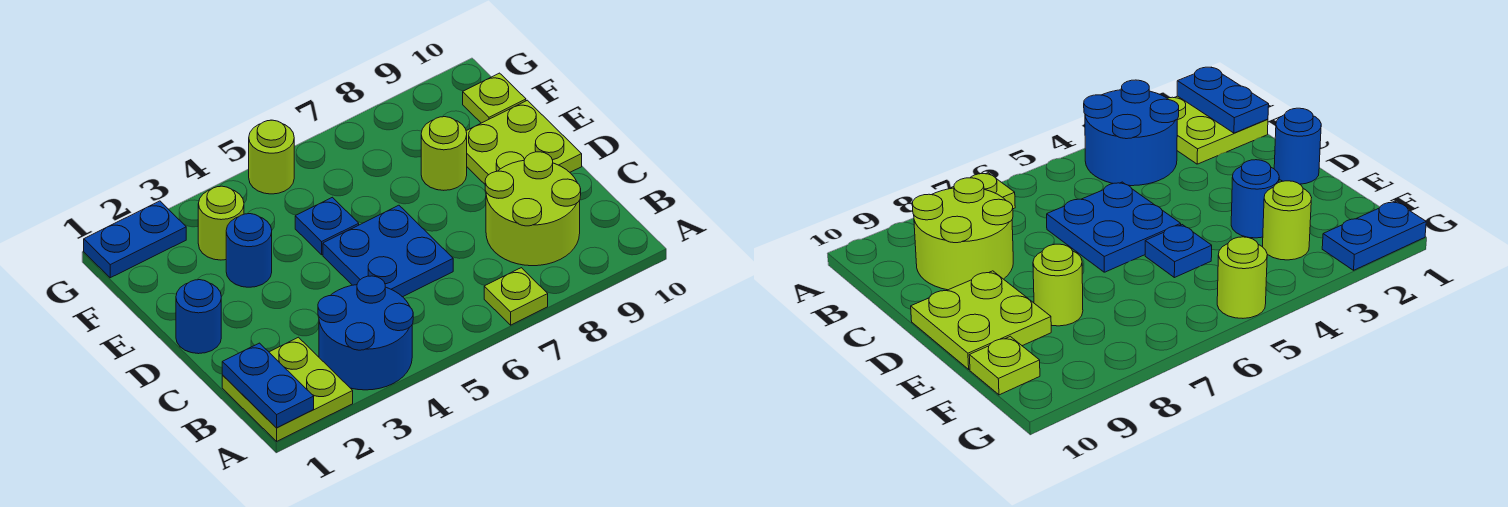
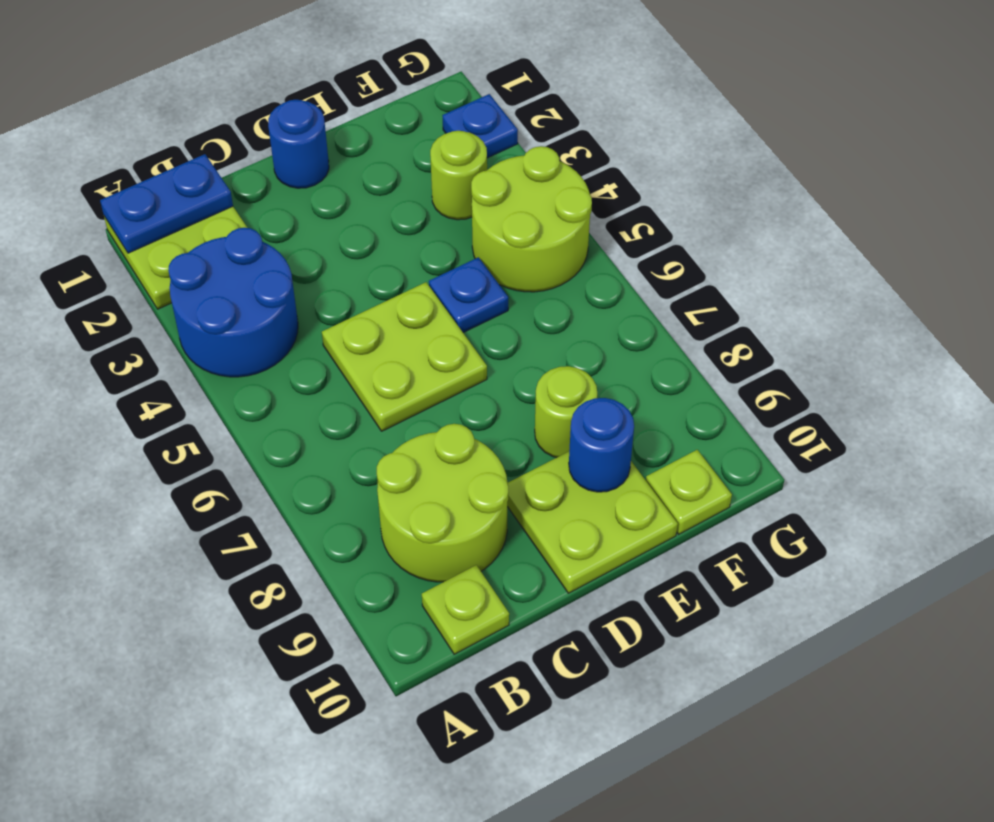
lime plate A7 level 1 -> lime plate B10 level 1
blue plate C5:D6 level 1 -> lime plate C5:D6 level 1
blue round brick E3 level 1 -> blue round brick E9 level 2
blue plate G1:G2 level 1 -> blue plate G2 level 1
lime round brick G5 level 1 -> lime round brick F4:G5 level 1

